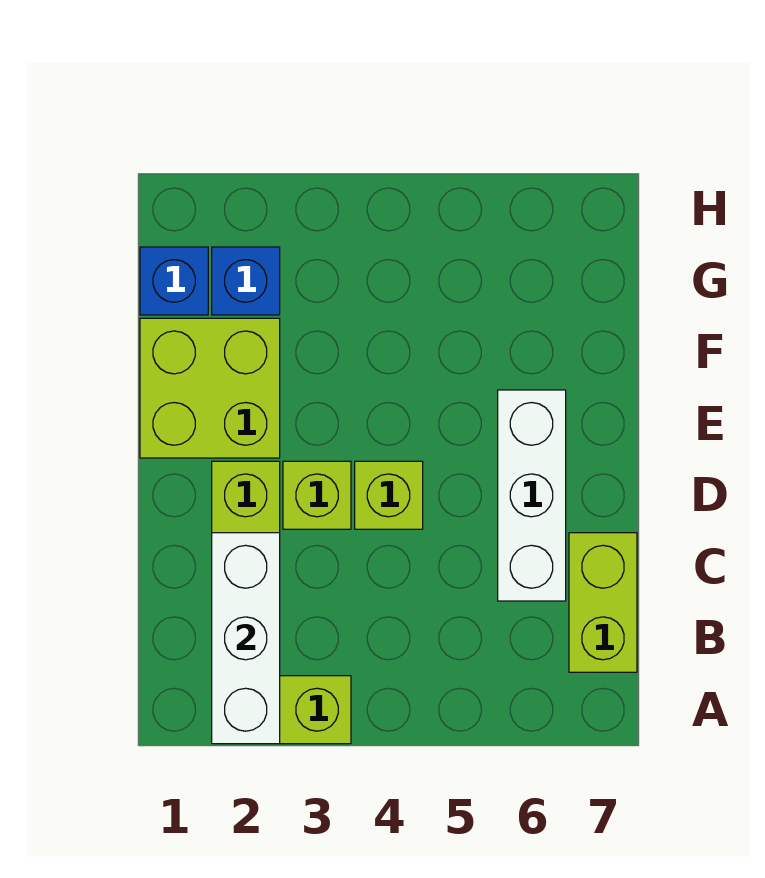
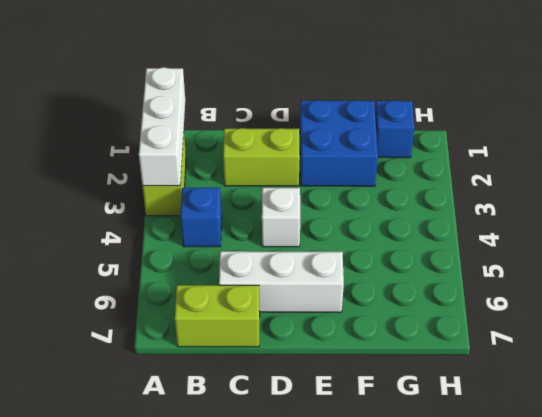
white brick A2:C2 level 2 -> white brick A1:A3 level 2
lime brick D3 level 1 -> none
lime brick D4 level 1 -> white brick D4 level 1
lime brick E1:F2 level 1 -> blue brick E1:F2 level 1
blue brick G2 level 1 -> blue brick B4 level 1

